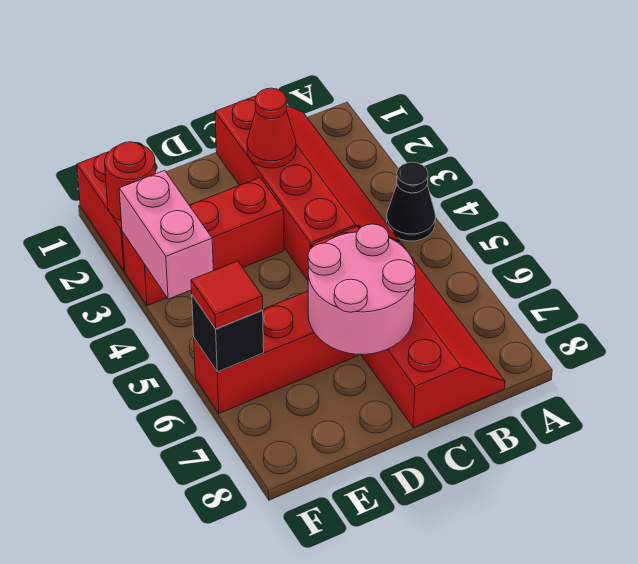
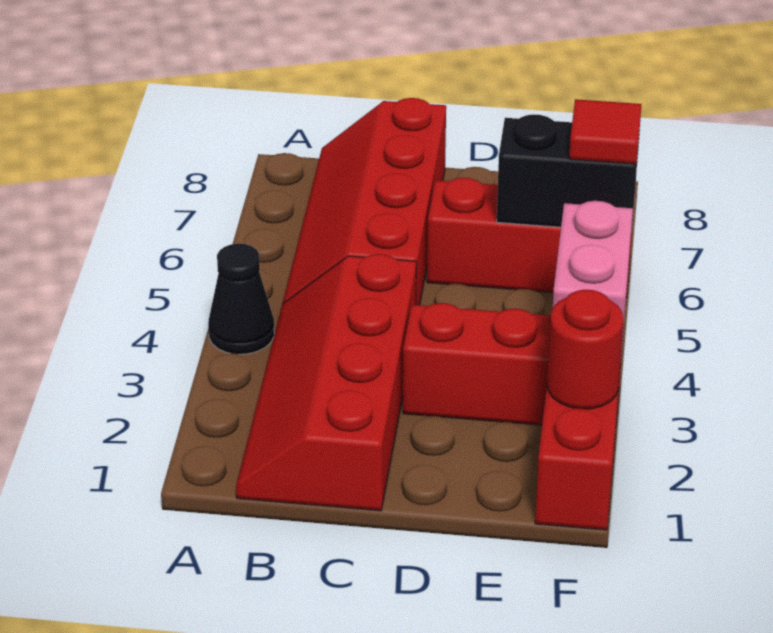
red cone C2 level 2 -> none
pink round brick C6:D7 level 2 -> none
black brick F6 level 2 -> black brick E6:F6 level 2

